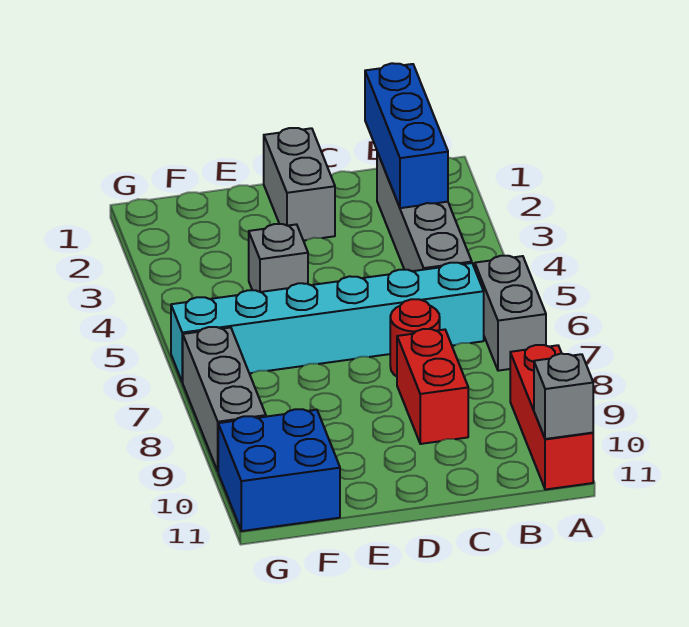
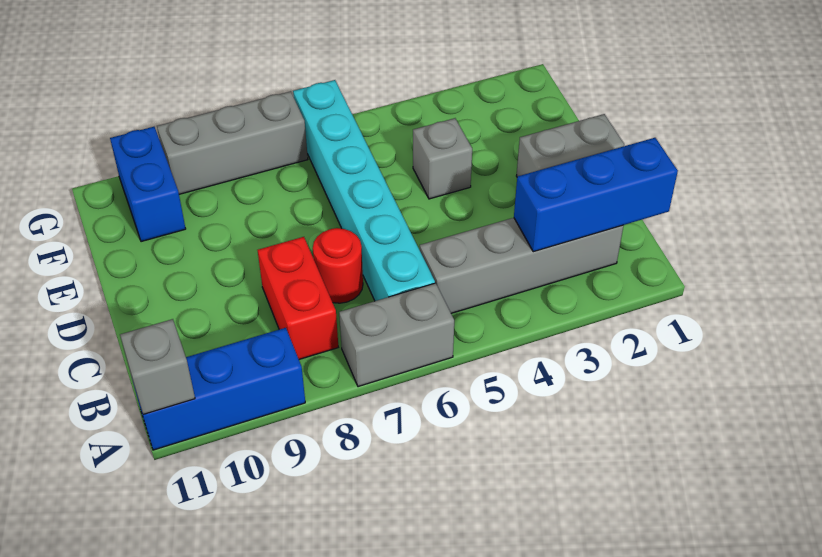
red brick A9:A11 level 1 -> blue brick A9:A11 level 1
red brick C8:C9 level 1 -> red brick B8:C8 level 1
blue brick F10:G11 level 1 -> blue brick F10:G10 level 1

